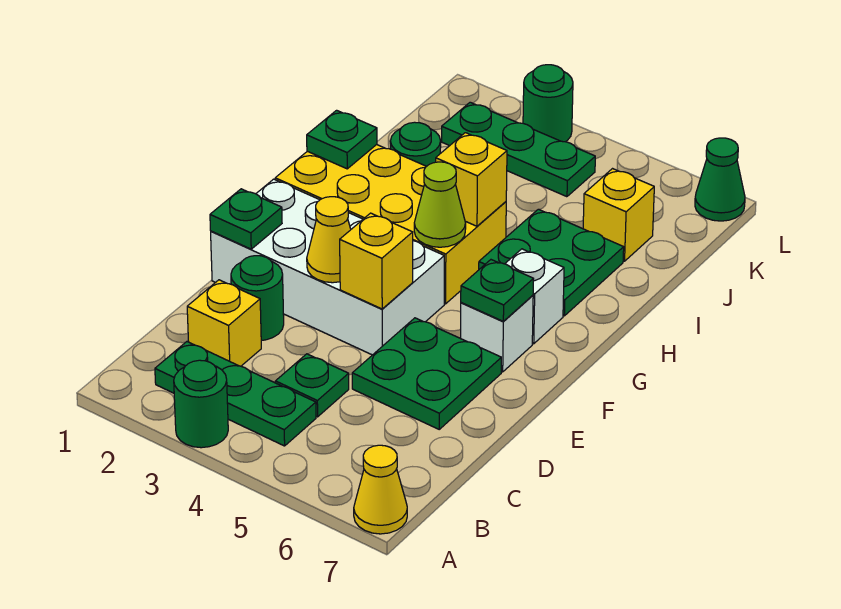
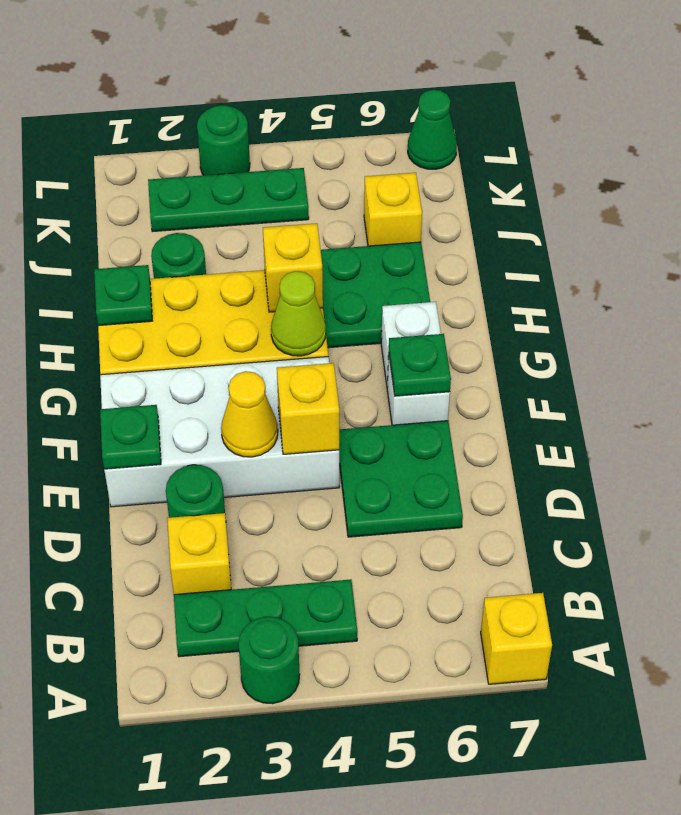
yellow cone A7 level 1 -> yellow brick A7 level 1
green plate C4 level 1 -> none

